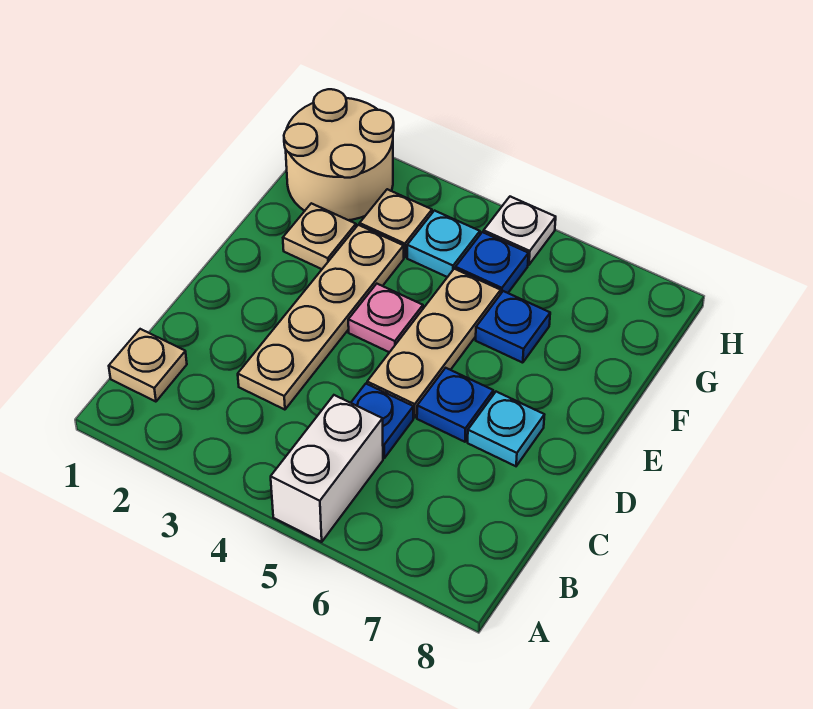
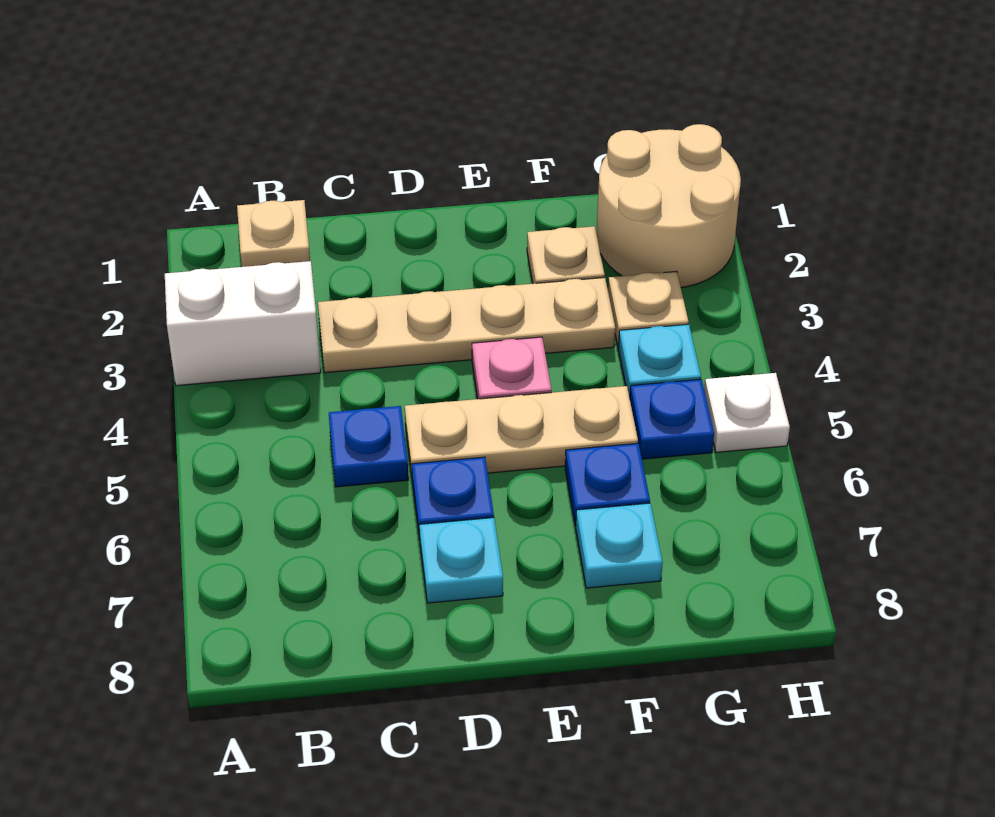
white brick A5:B5 level 1 -> white brick A3:B3 level 1
none -> cyan plate F7 level 1

